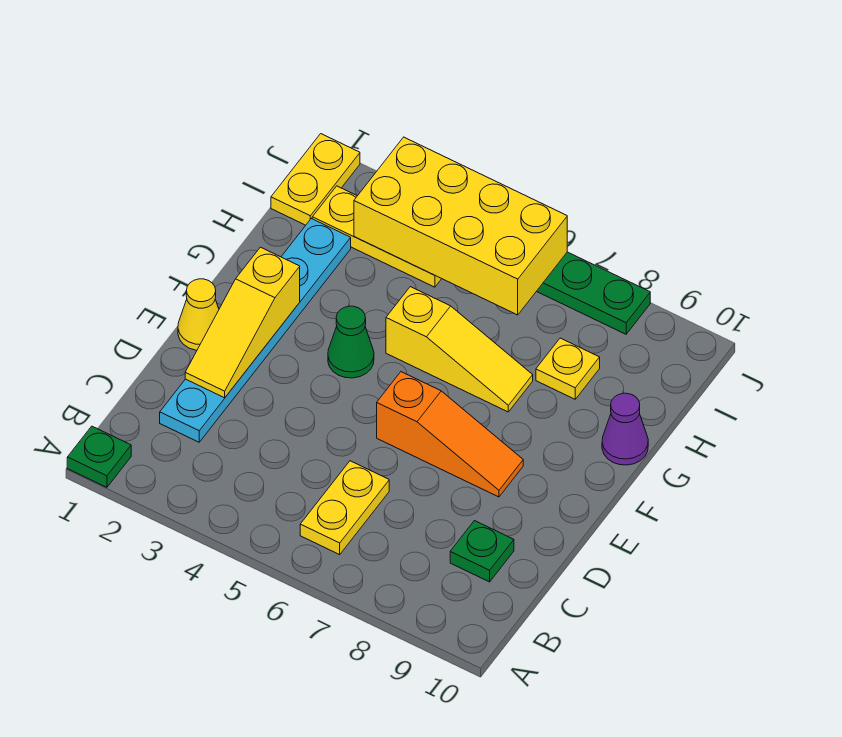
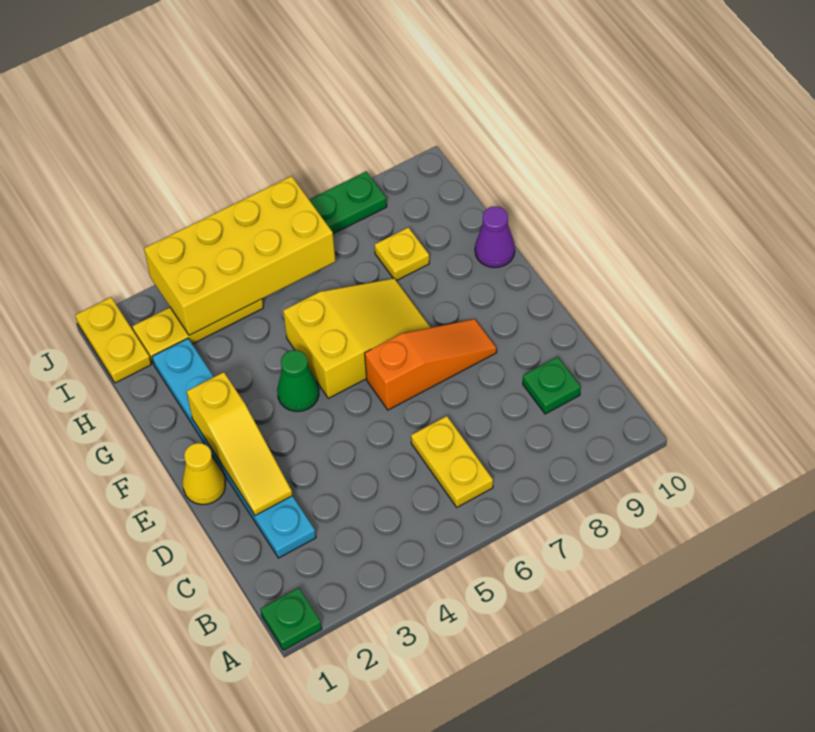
yellow slope G5:G7 level 1 top 5 -> yellow slope F5:G7 level 1 top 5

